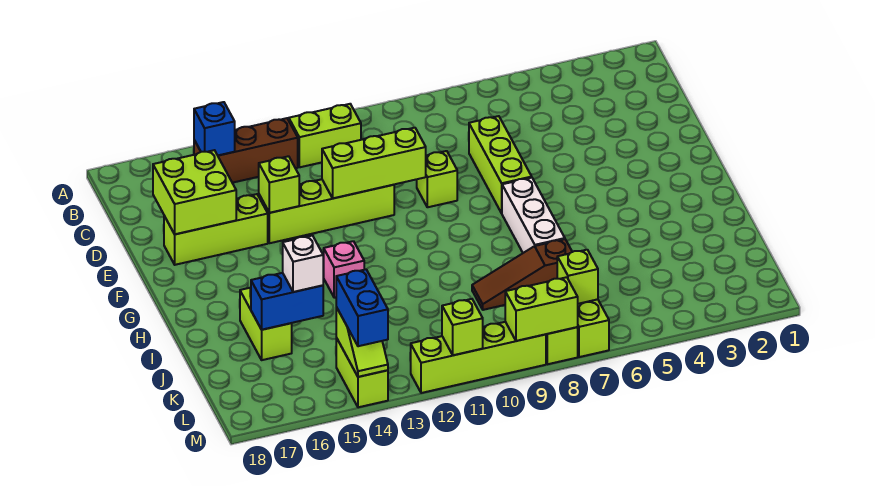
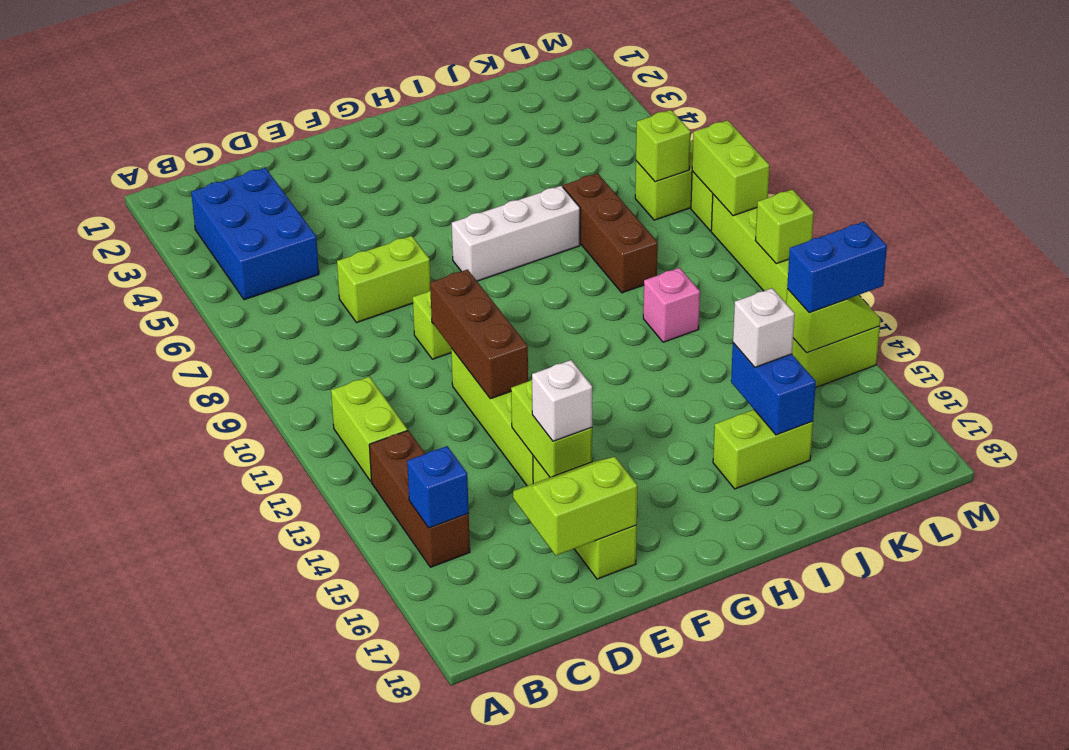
none -> blue brick B3:C5 level 1
lime brick D7:F7 level 1 -> lime brick D7:E7 level 1
lime brick D16:E17 level 2 -> lime slope D16:E17 level 2 top 17
lime brick E10:E12 level 2 -> brown brick E10:E12 level 2
lime brick E14 level 2 -> lime brick E14:E15 level 2
none -> white brick E15 level 3
pink brick H13 level 1 -> pink brick J11 level 1
brown slope J7:J9 level 1 top 7 -> brown brick J7:J9 level 1

